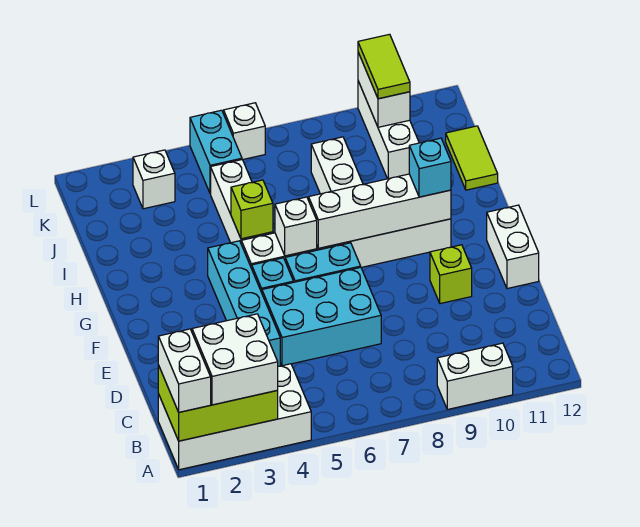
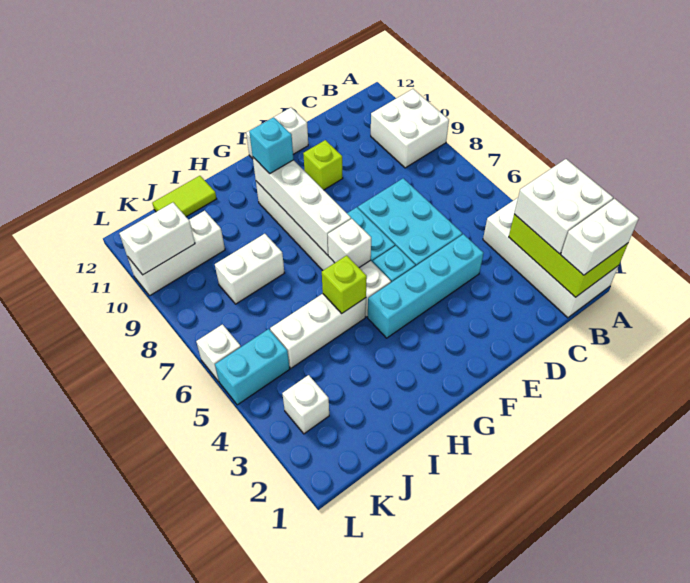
white brick A9:A10 level 1 -> white brick A9:B10 level 1
lime tile K10:L10 level 3 -> none

